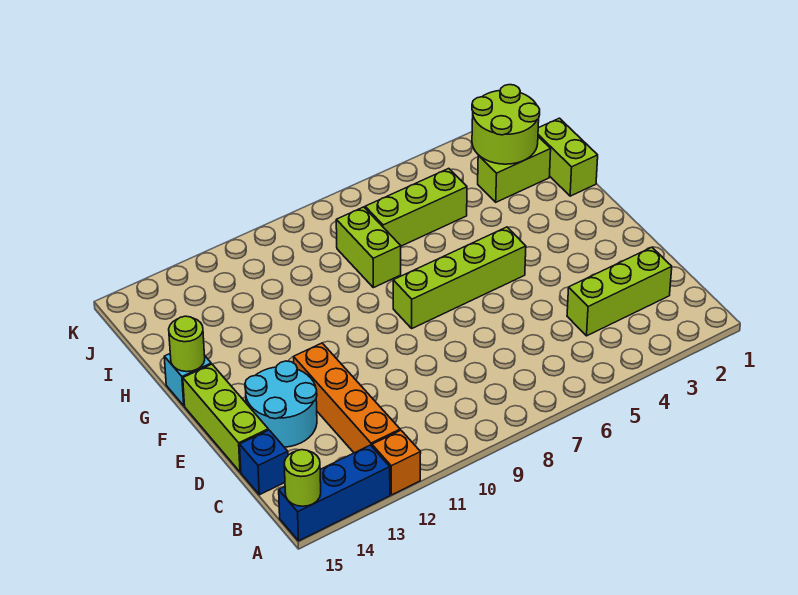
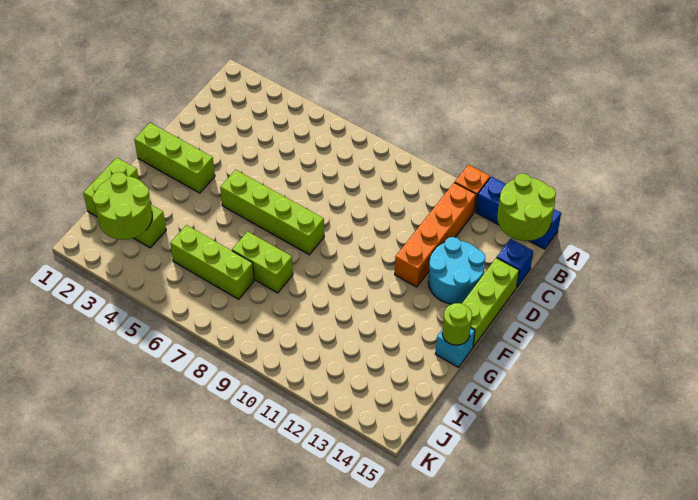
lime round brick A15 level 2 -> lime round brick A14:B15 level 2
lime brick C2:C4 level 1 -> lime brick F1:F3 level 1
lime brick H8:I8 level 1 -> lime brick H7:H8 level 1

